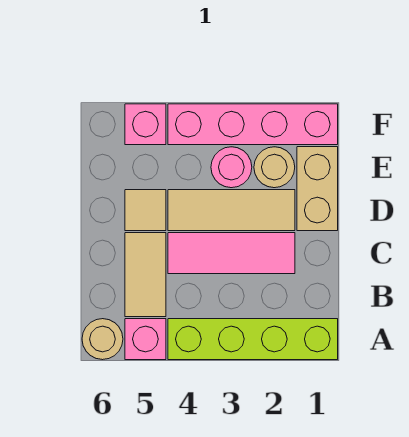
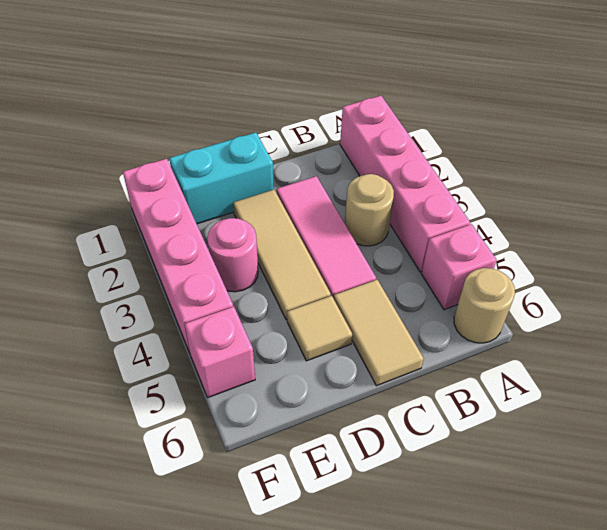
lime brick A1:A4 level 1 -> pink brick A1:A4 level 1
tan tile B5:C5 level 1 -> tan tile C5:C6 level 1
tan brick D1:E1 level 1 -> cyan brick D1:E1 level 1
tan round brick E2 level 1 -> tan round brick B3 level 1

